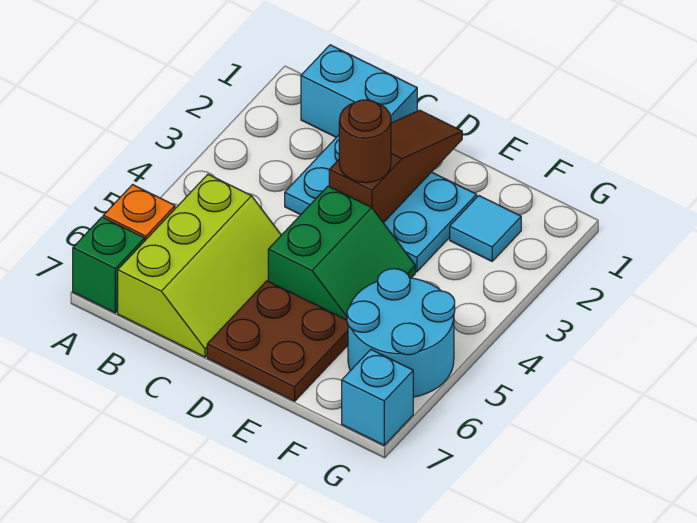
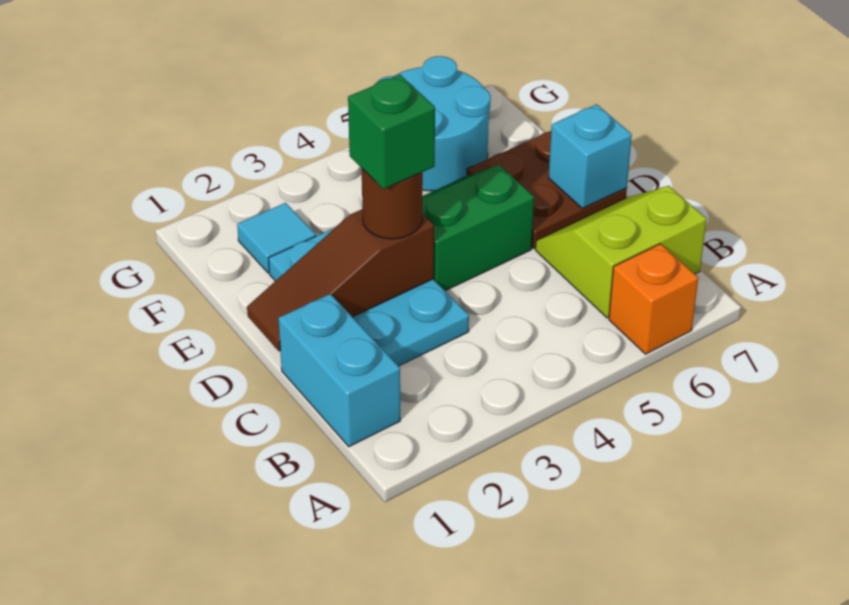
green brick A7 level 1 -> green brick D3 level 4
lime slope B5:C7 level 1 top B -> lime slope B6:C7 level 1 top B
cyan brick G7 level 1 -> cyan brick D7 level 2

